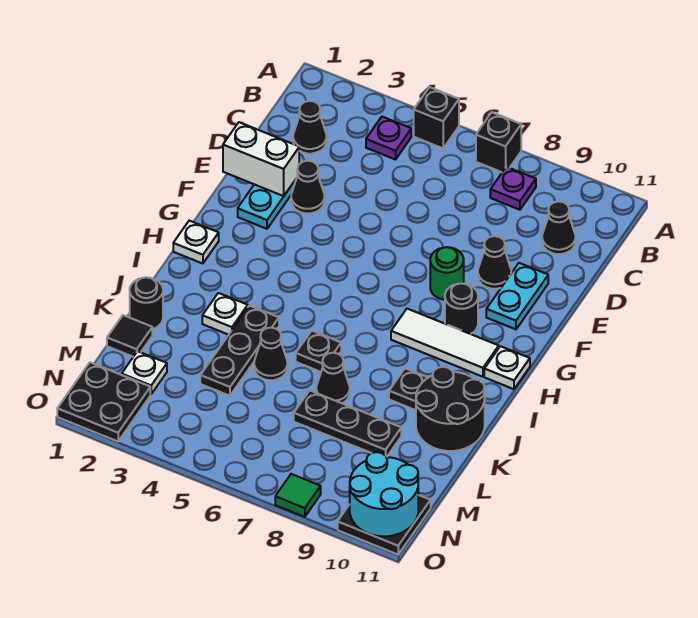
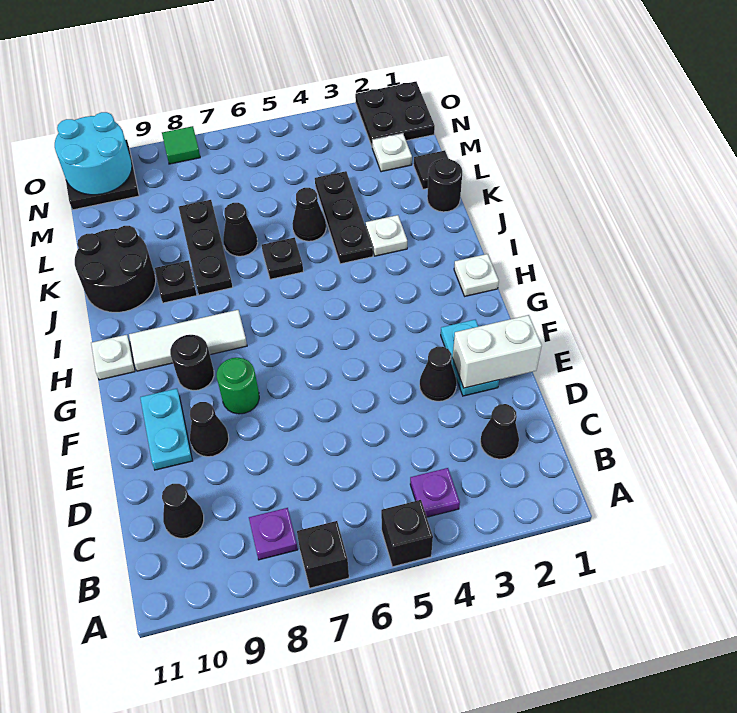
black plate L7:L9 level 1 -> black plate J8:L8 level 1

